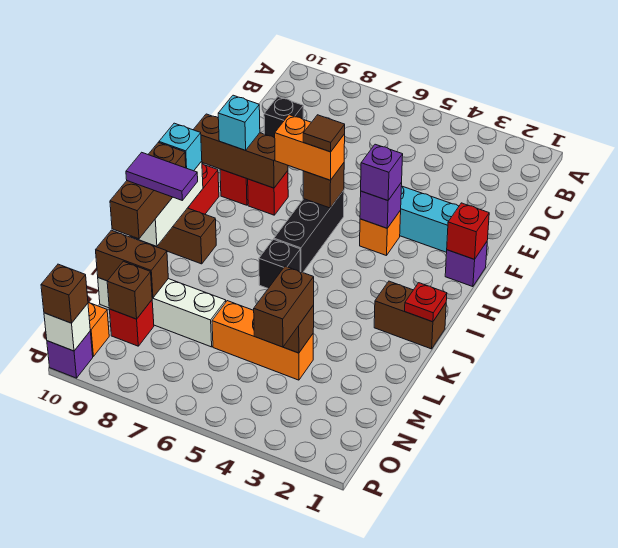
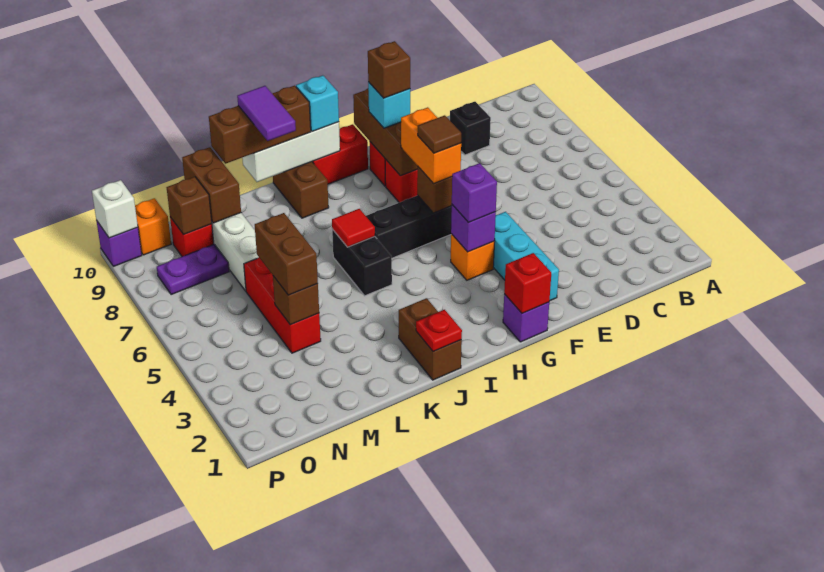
black brick J6 level 1 -> black brick J5:J6 level 1
none -> red tile J6 level 2
orange brick M4:M6 level 1 -> red brick M4:M6 level 1
brown brick M4:N4 level 3 -> brown brick M4:M5 level 3
none -> purple plate N8:O8 level 1
brown brick P10 level 3 -> brown brick G9 level 4

